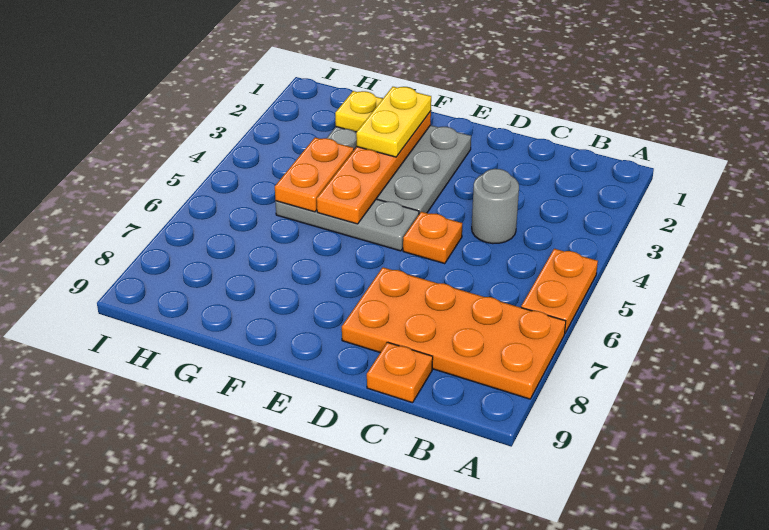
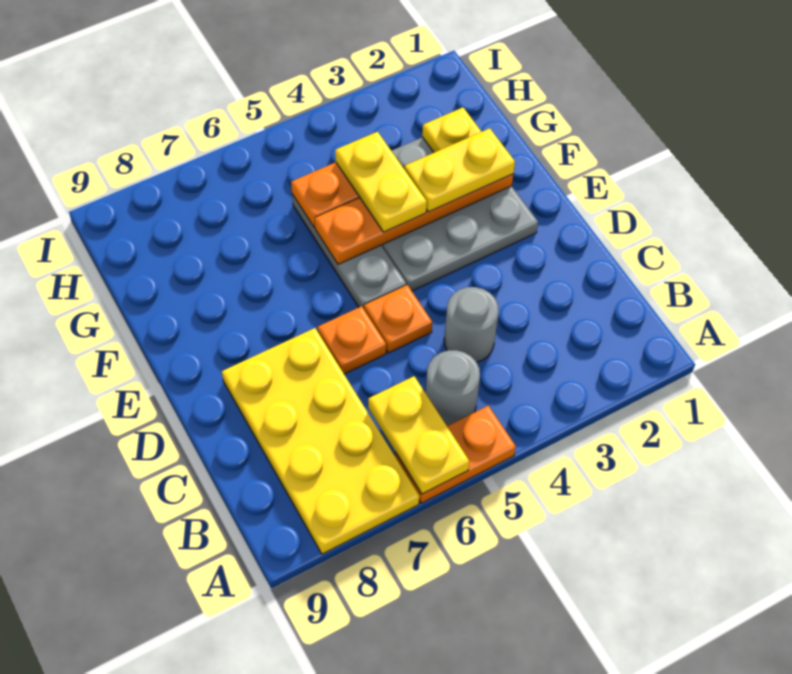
none -> yellow plate A6:B6 level 2
orange plate A7:D8 level 1 -> yellow plate A7:D8 level 1
none -> grey round brick B5 level 1
orange plate C9 level 1 -> orange plate D6 level 1
none -> yellow plate F4:G4 level 3

